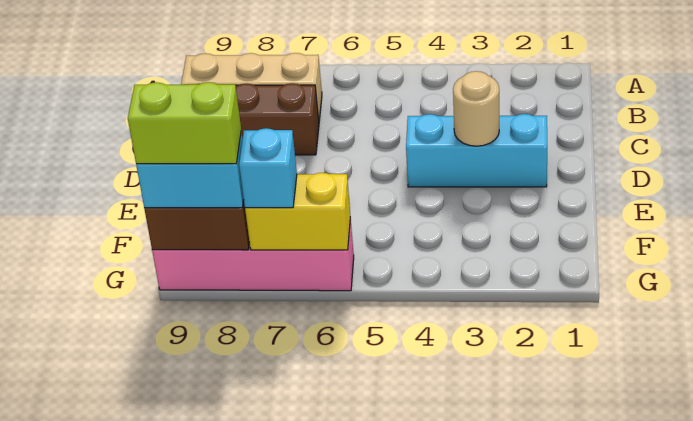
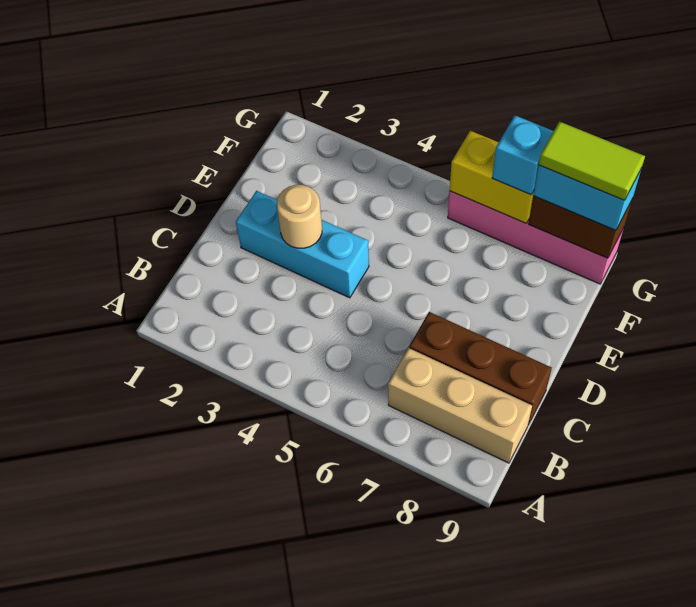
lime brick G8:G9 level 4 -> lime tile G8:G9 level 4

